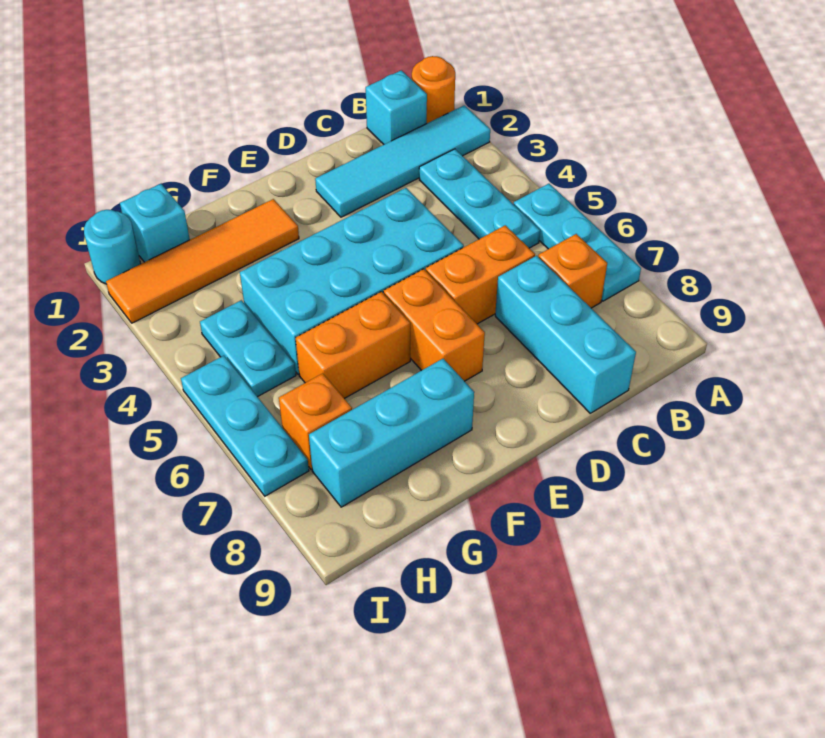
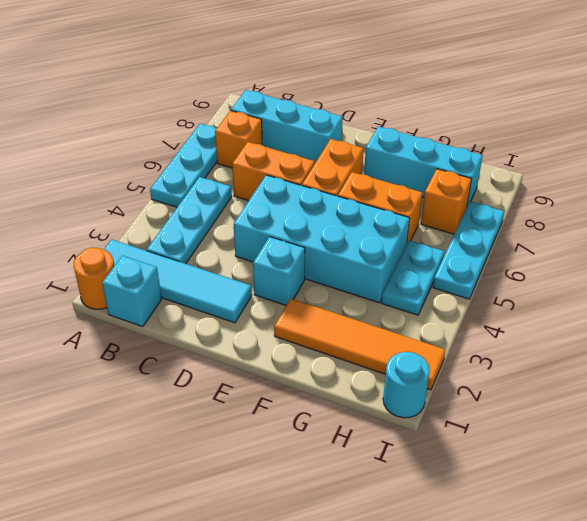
cyan brick C7:C9 level 1 -> cyan brick B8:D8 level 1
cyan brick H1 level 1 -> cyan brick E3 level 1

